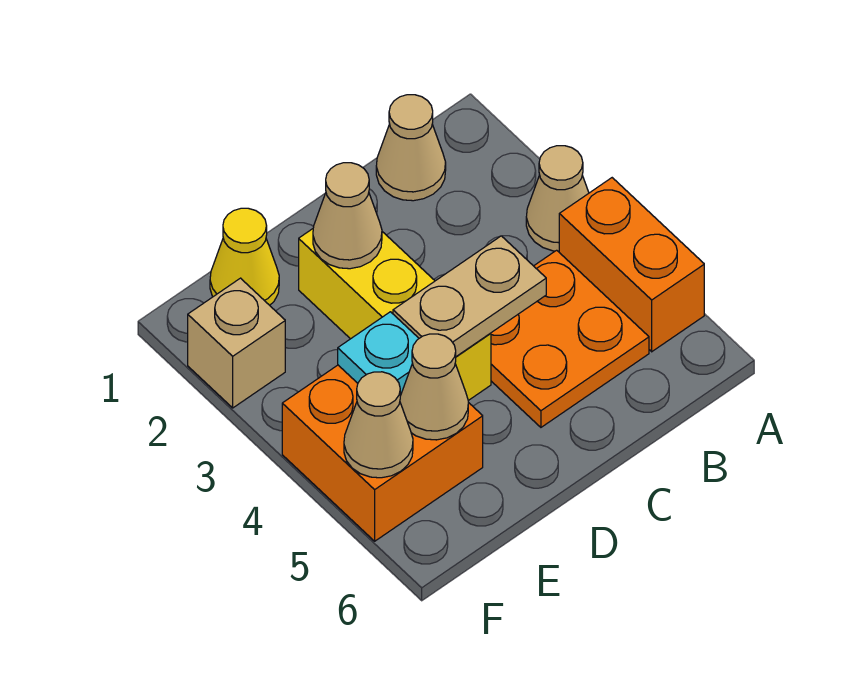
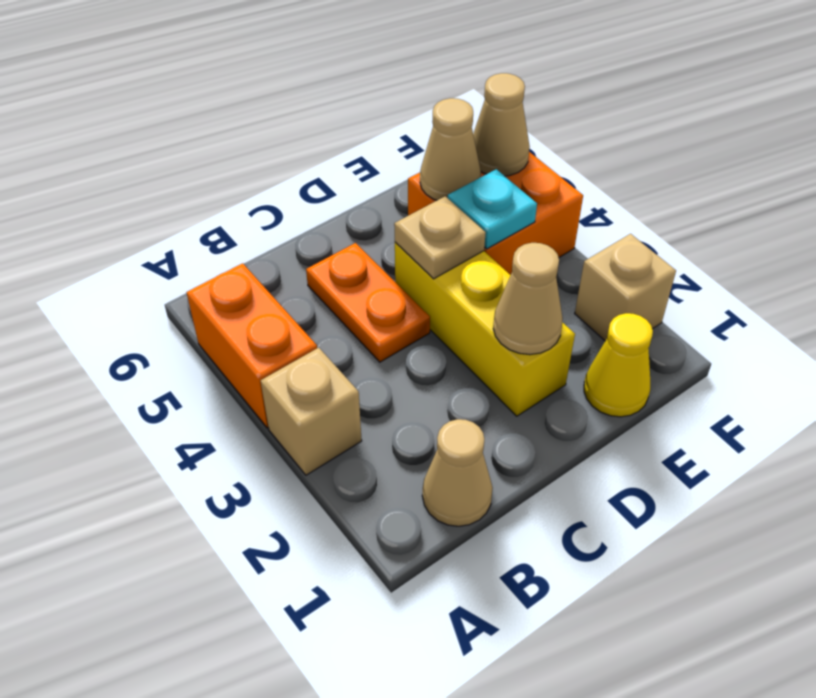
tan cone A3 level 1 -> tan brick A3 level 1
orange plate B4:C5 level 1 -> orange plate C4:C5 level 1
tan plate C4:D4 level 2 -> tan plate D4 level 2

